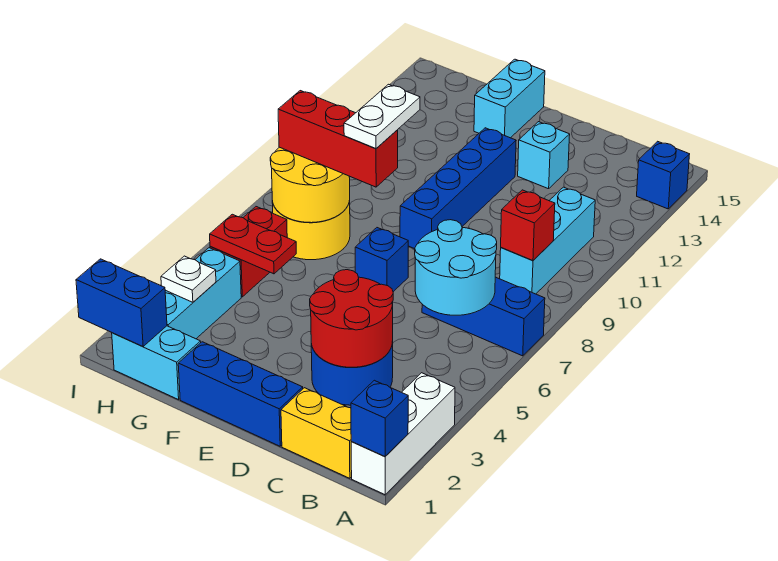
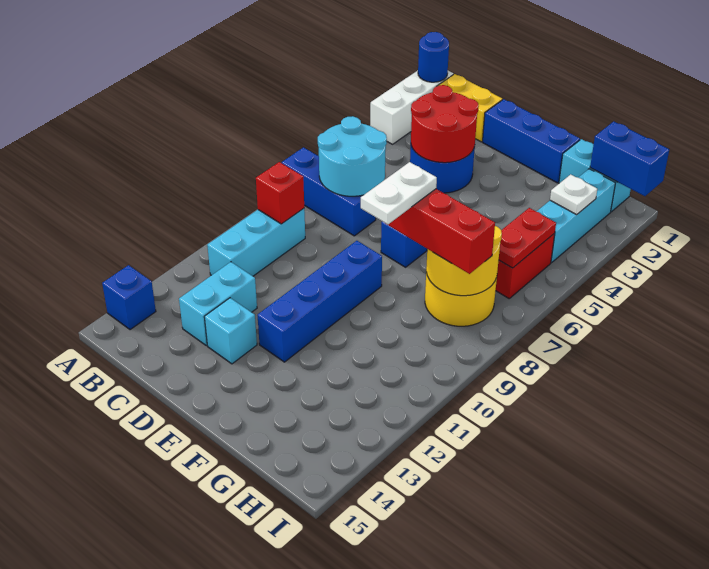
blue brick A1 level 2 -> blue round brick A1 level 2
cyan brick F14:F15 level 1 -> cyan brick C12:C13 level 1
red plate G5:H5 level 2 -> red plate H5:H6 level 2

